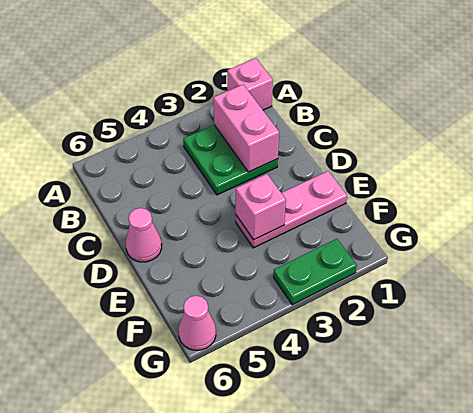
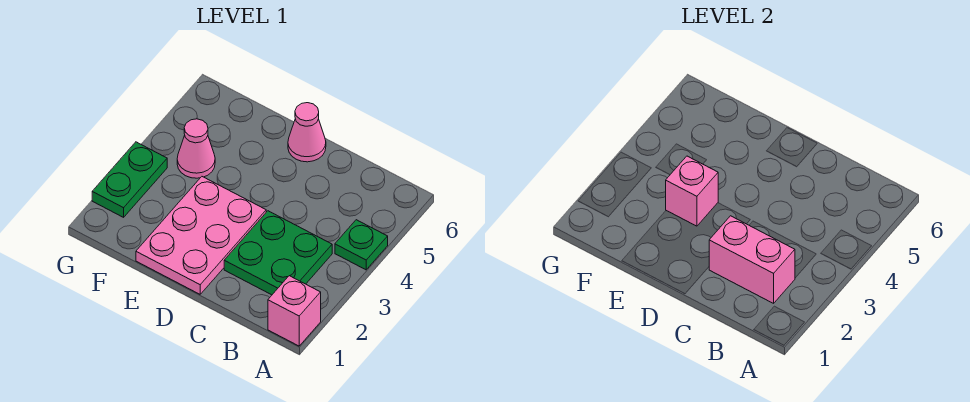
none -> green plate A4 level 1
pink plate E1:E3 level 1 -> pink plate D1:E3 level 1
pink cone G6 level 1 -> pink cone F4 level 1

